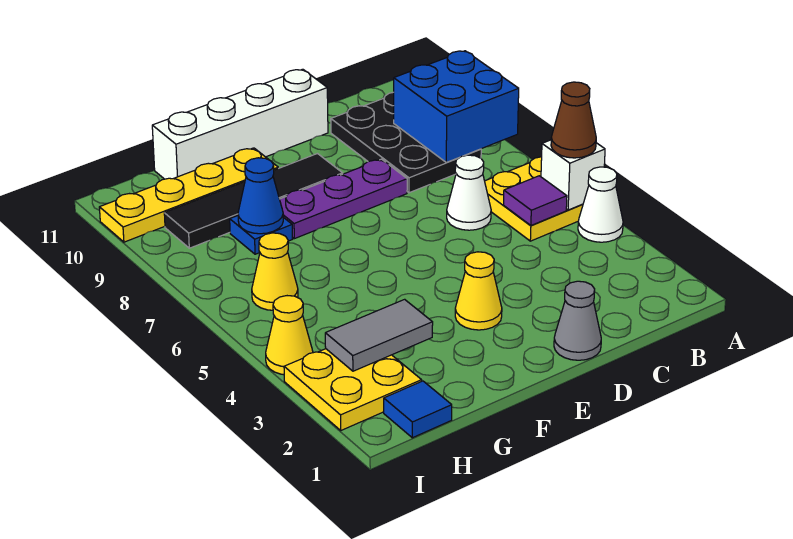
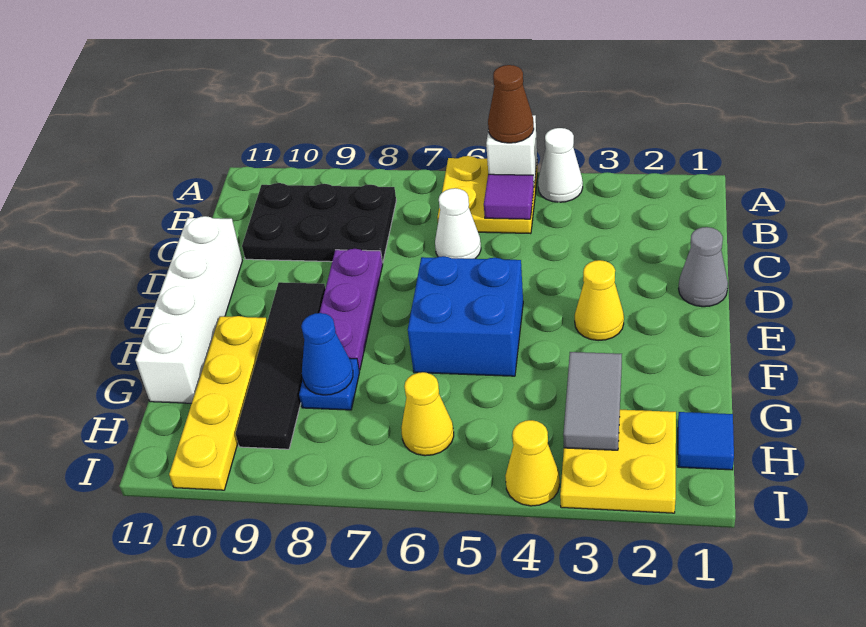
blue brick A8:B9 level 2 -> blue brick E5:F6 level 1

